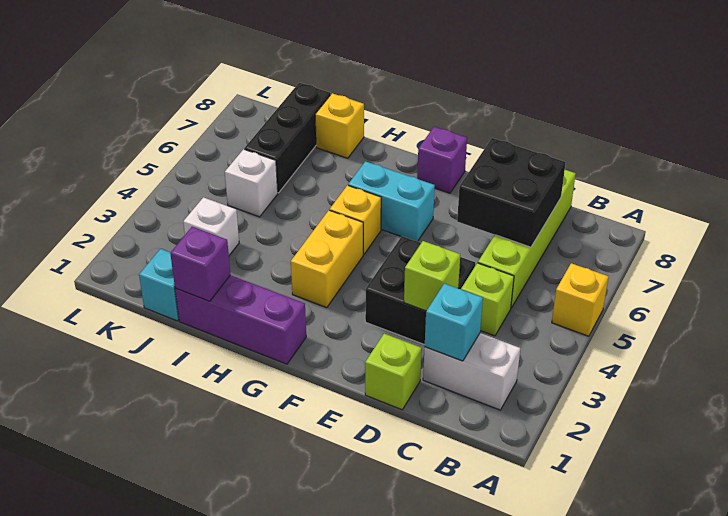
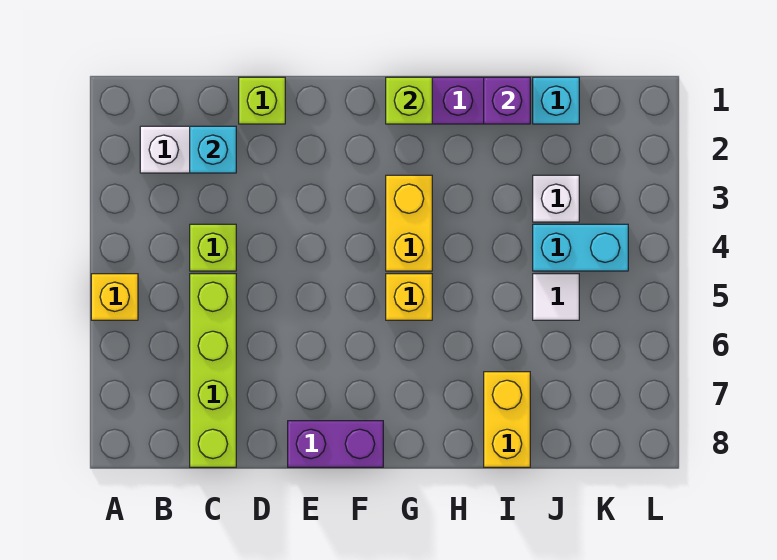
black brick C6:D7 level 2 -> none
black brick D3:E4 level 1 -> none
lime brick D3 level 2 -> lime brick G1 level 2
cyan brick F6:G6 level 1 -> cyan brick J4:K4 level 1
purple brick F8 level 1 -> purple brick E8:F8 level 1
yellow brick I8 level 1 -> yellow brick I7:I8 level 1
white brick J5 level 1 -> white tile J5 level 1
black brick J6:J8 level 1 -> none

